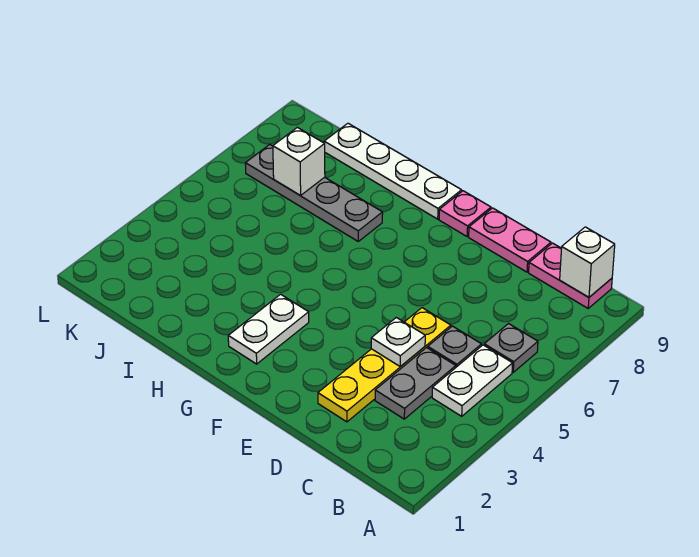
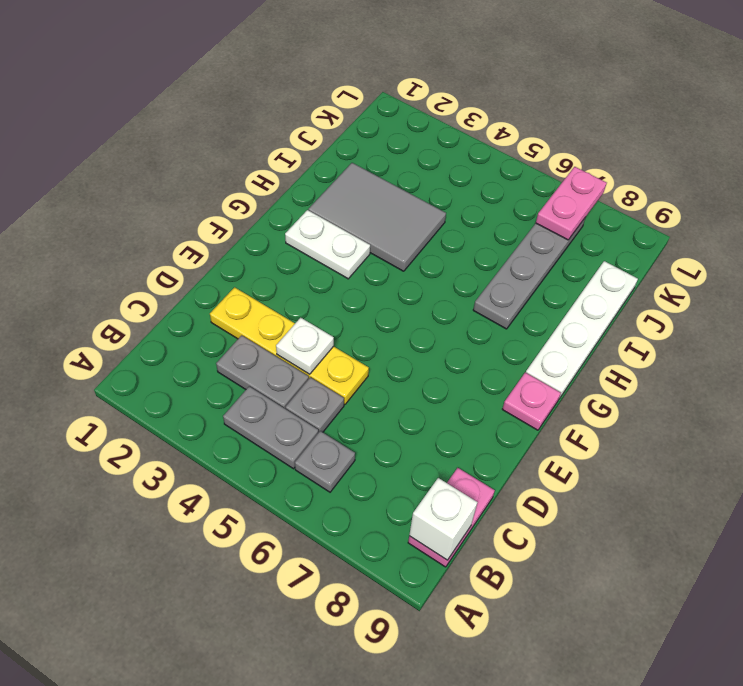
white plate B4:B5 level 1 -> grey plate B4:B5 level 1
pink plate D9:E9 level 1 -> pink plate K7:L7 level 2
none -> grey tile H2:I4 level 1
white brick J7 level 2 -> none

